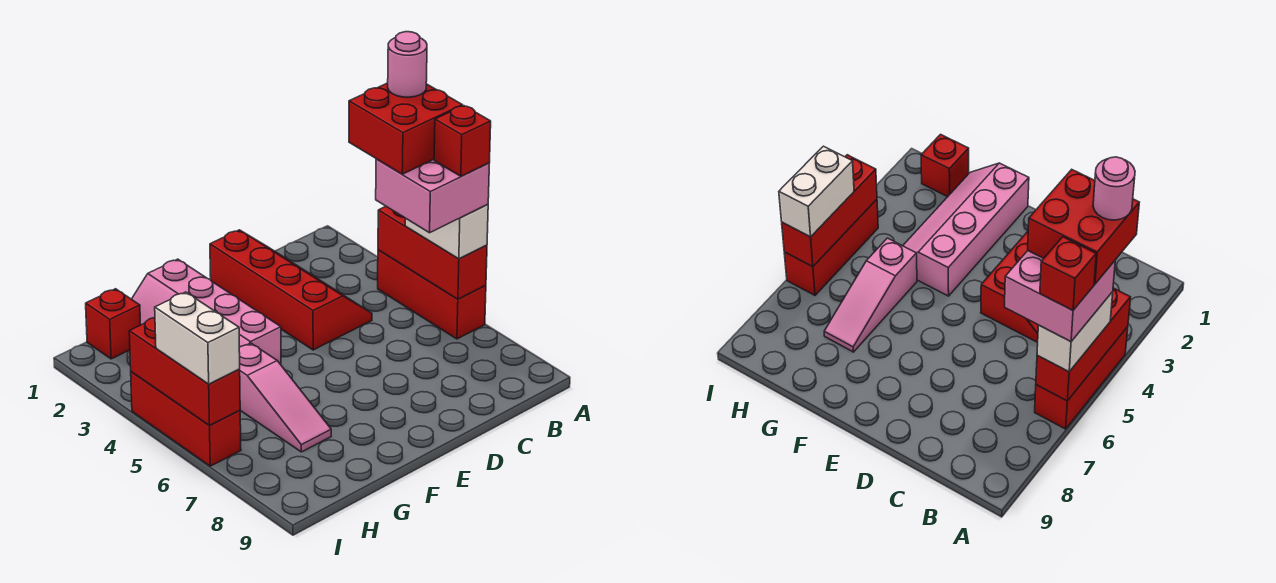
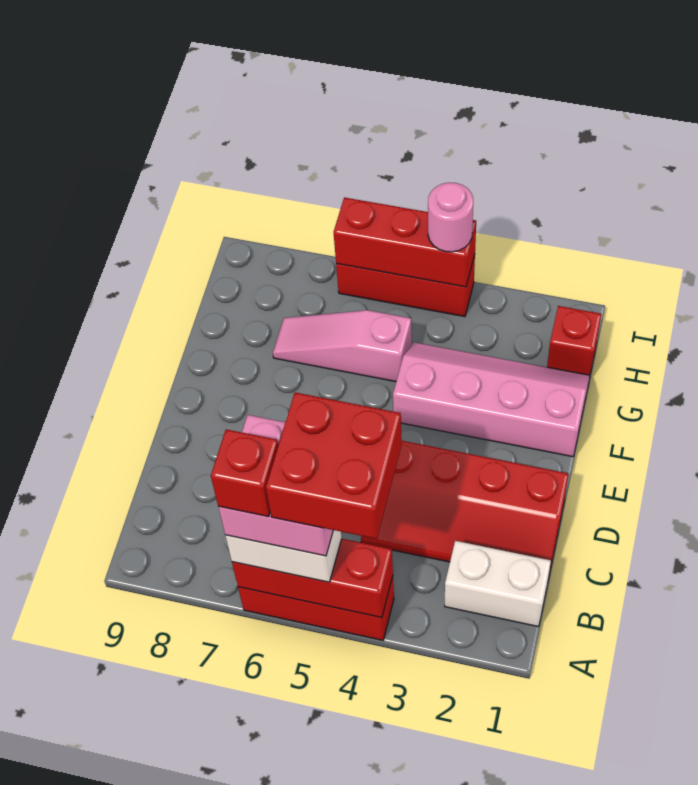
pink round brick A4 level 6 -> pink round brick I4 level 3
white brick I5:I6 level 3 -> white brick B1:B2 level 1

